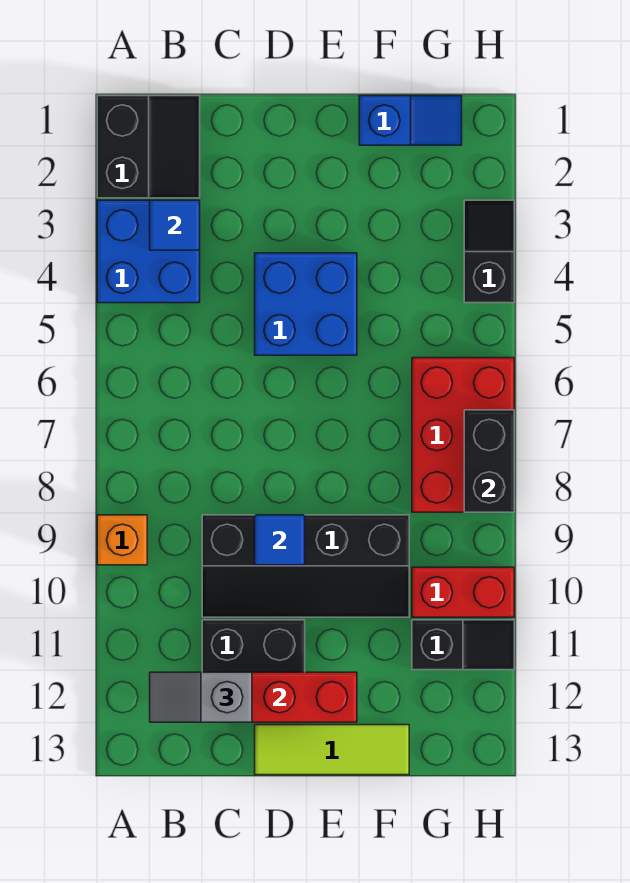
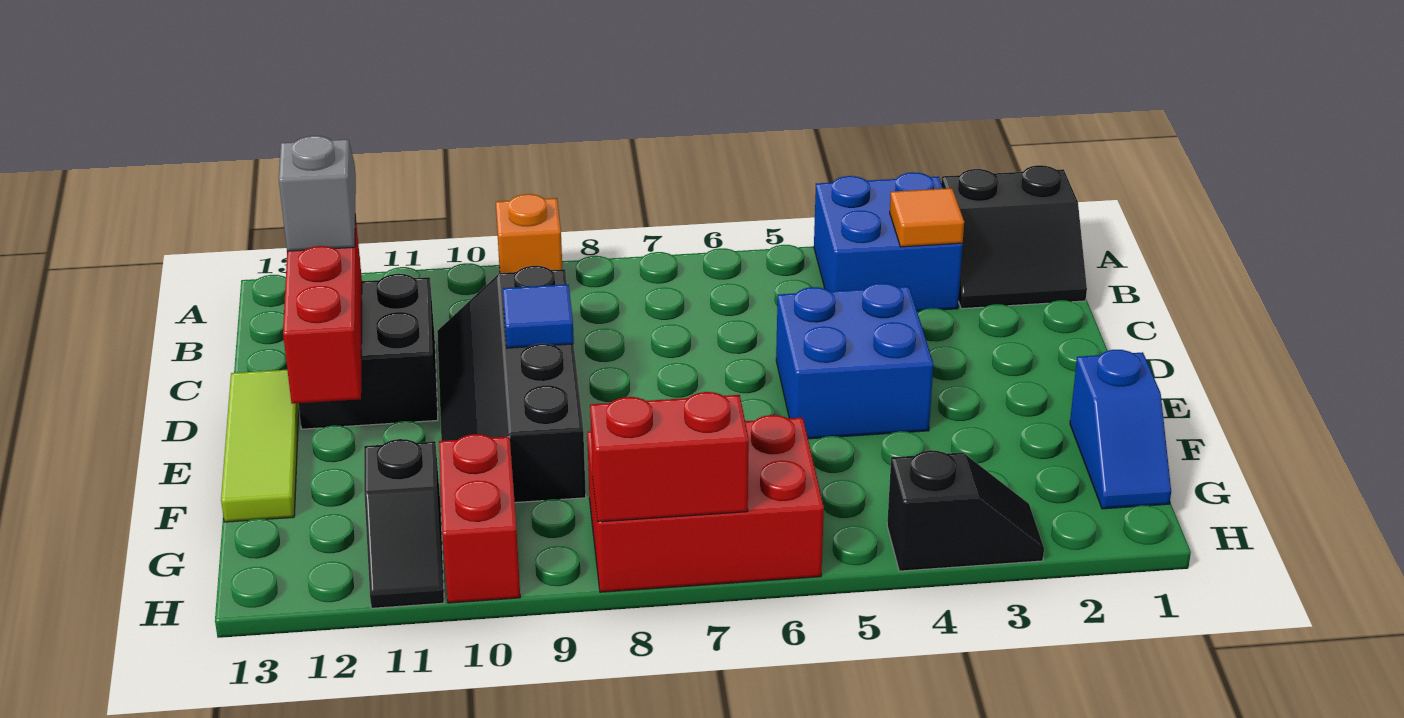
blue tile B3 level 2 -> orange tile B3 level 2
black brick H7:H8 level 2 -> red brick H7:H8 level 2

